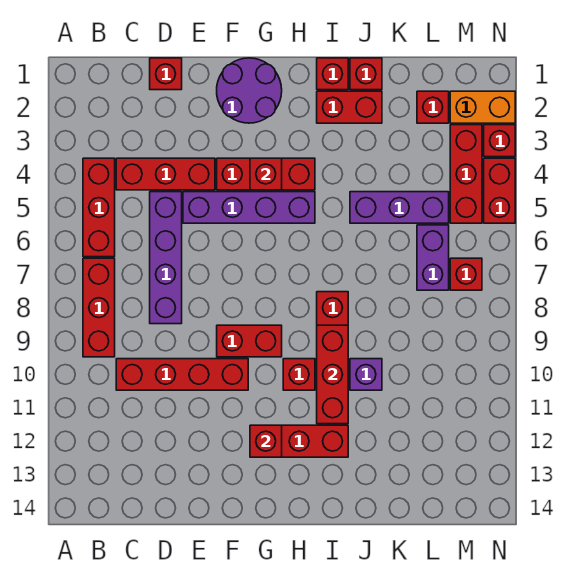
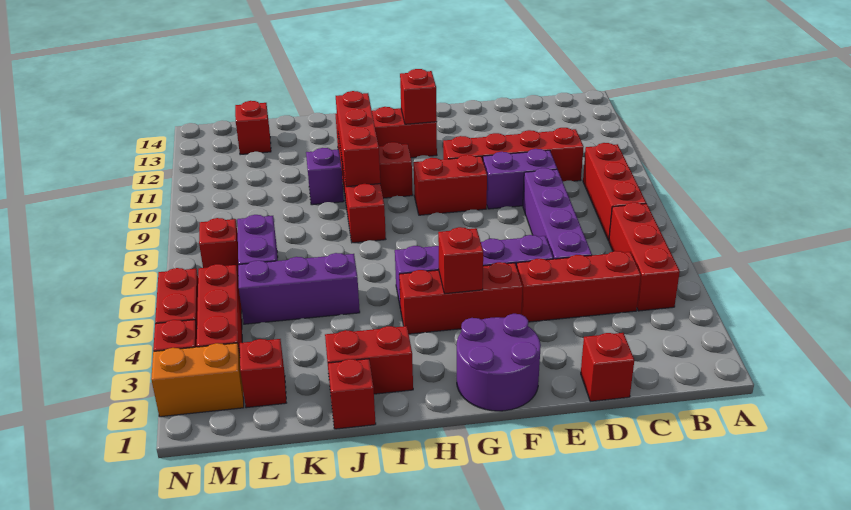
none -> purple brick D9:E9 level 1
red brick I1 level 1 -> red brick L13 level 1

